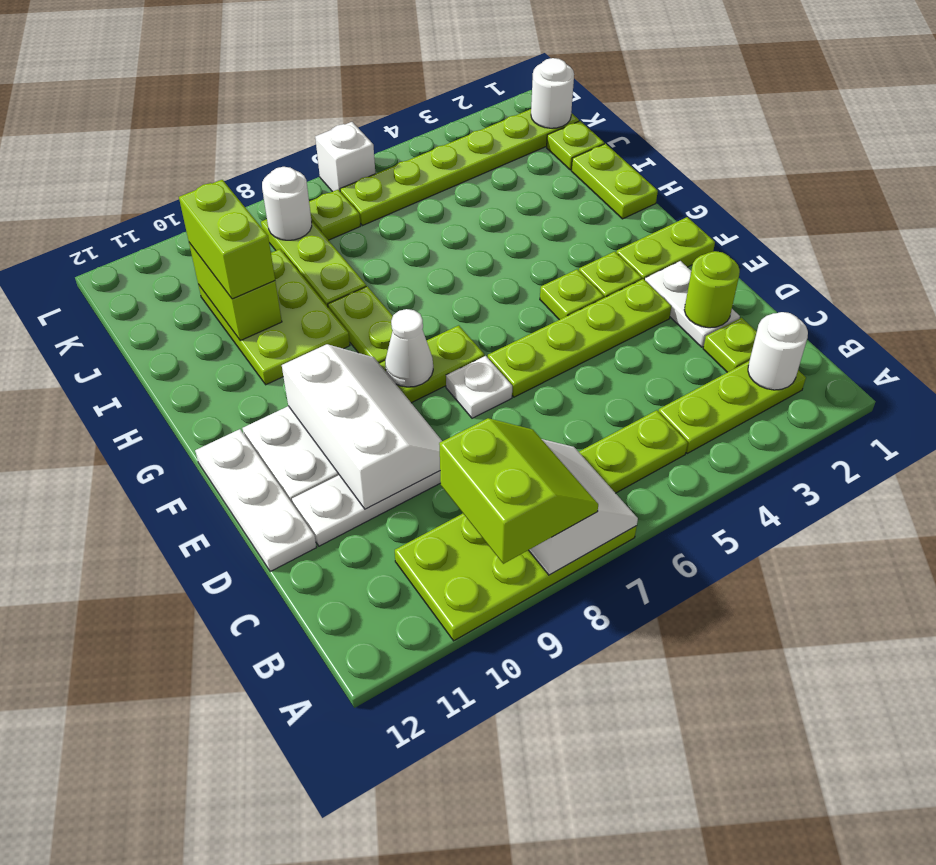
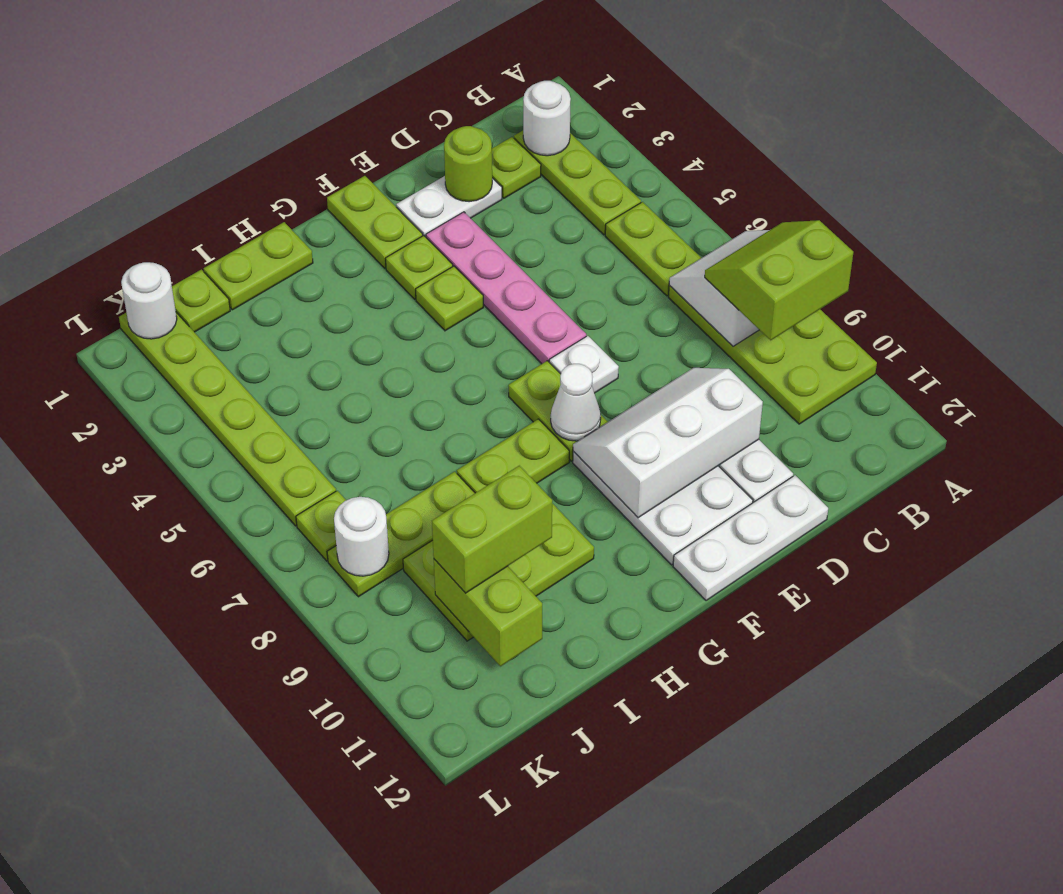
lime plate E3:E6 level 1 -> pink plate E3:E6 level 1
lime brick I10:J10 level 2 -> lime brick J10:J11 level 2
white brick L6 level 1 -> none

